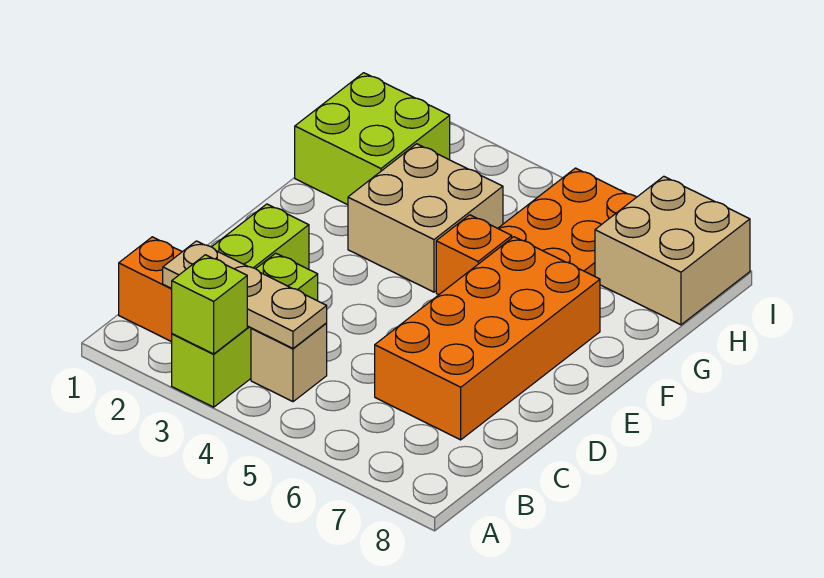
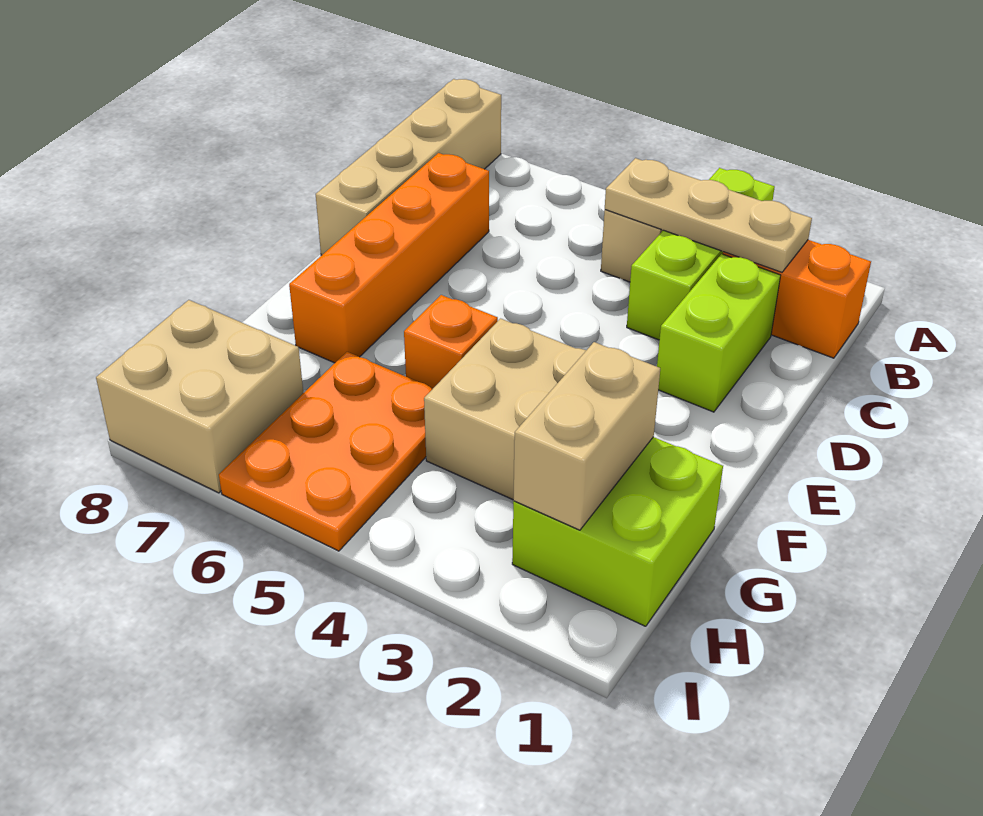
lime brick A3 level 2 -> none
none -> tan brick A8:D8 level 1
orange brick C6:F7 level 1 -> orange brick C7:F7 level 1
none -> tan brick G2:H2 level 2

